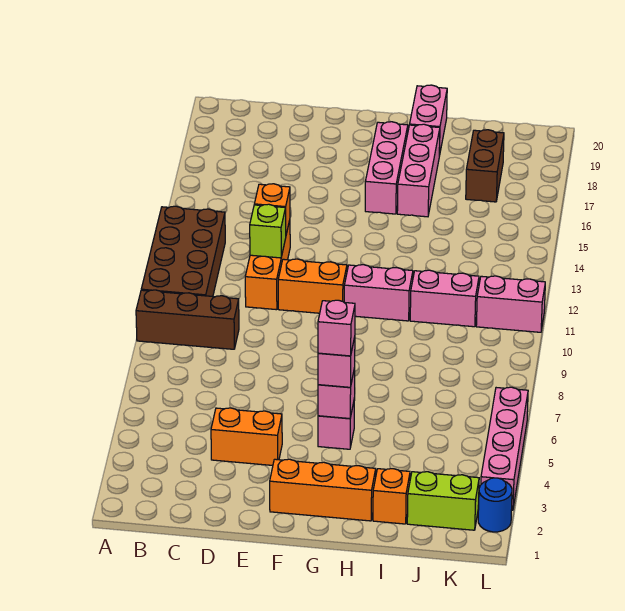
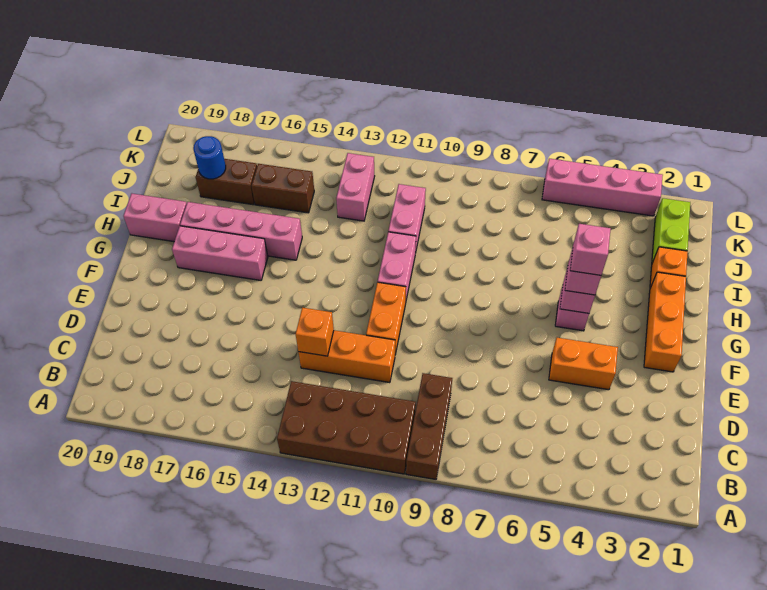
orange brick D4:E4 level 1 -> orange brick E4:E5 level 1
lime brick D12 level 2 -> none
pink brick H16:H18 level 1 -> pink brick H15:H18 level 1
none -> brown brick J15:J16 level 1
pink brick K11:L11 level 1 -> pink brick J13:K13 level 1
blue round brick L2 level 1 -> blue round brick J18 level 2

